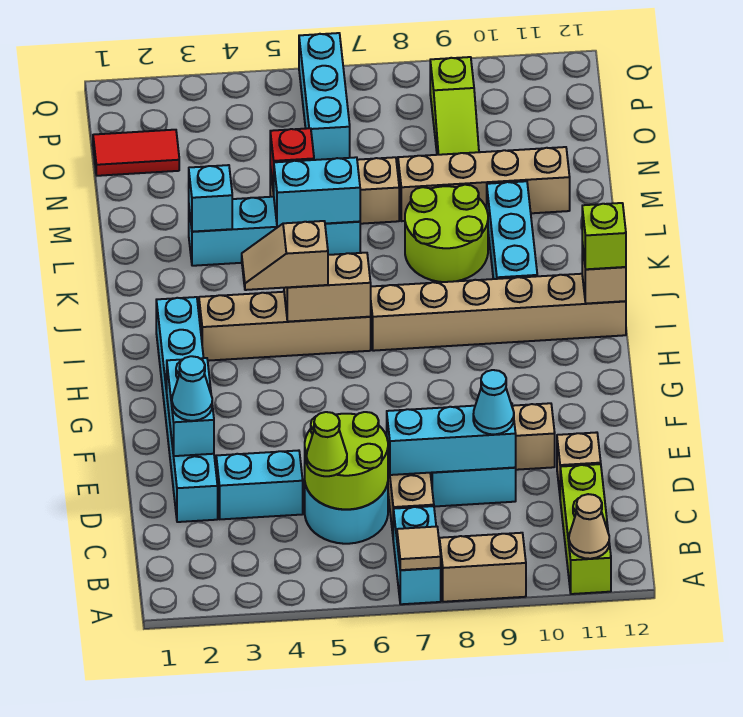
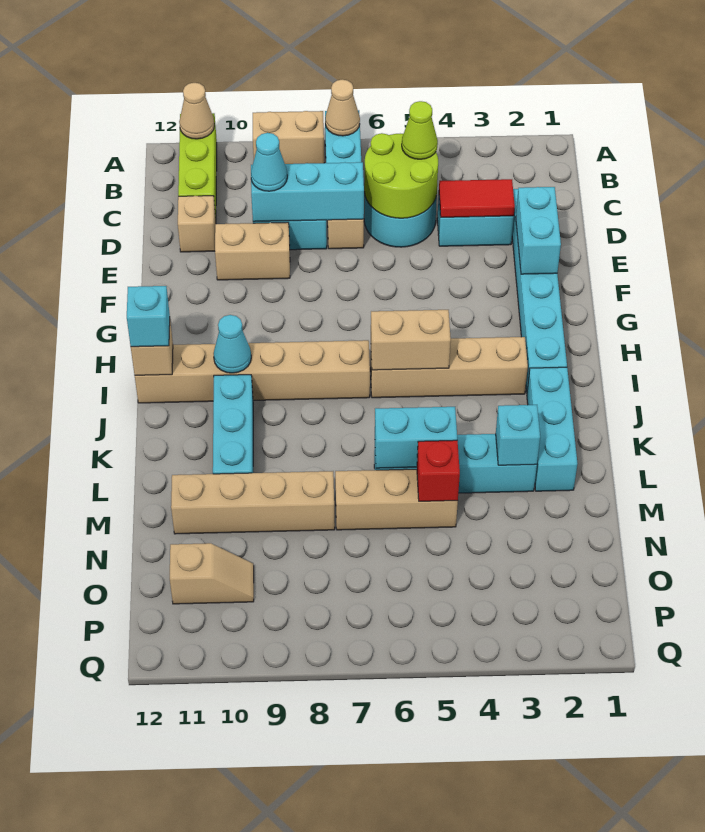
tan tile A7 level 2 -> tan cone A7 level 2
cyan cone E2 level 3 -> cyan cone I10 level 2
tan slope I4:I5 level 3 top 5 -> tan slope O10:O11 level 1 top 11
lime brick I12 level 3 -> cyan brick I12 level 3
lime round brick K8:L9 level 1 -> none
lime slope N9:P9 level 1 top P -> none
red tile O1:O2 level 1 -> red tile D3:D4 level 2
cyan brick O6:Q6 level 1 -> cyan brick J2:L2 level 1

